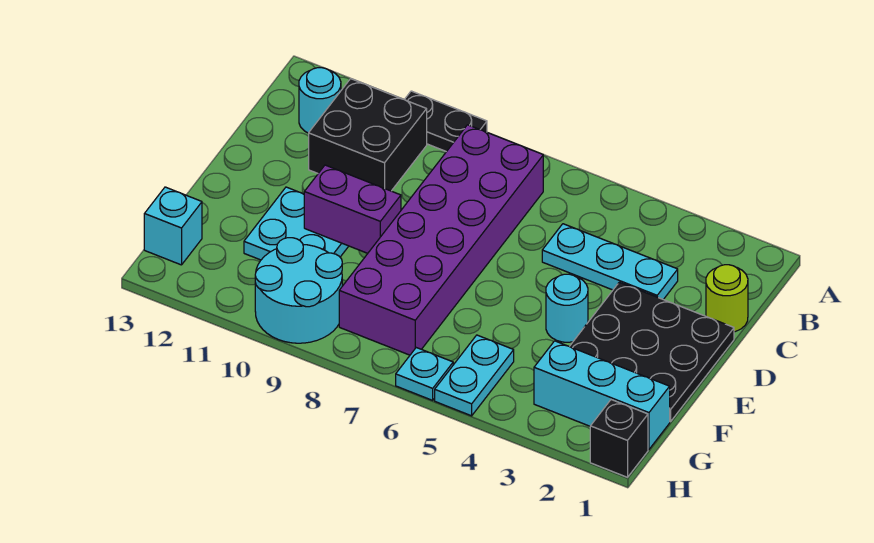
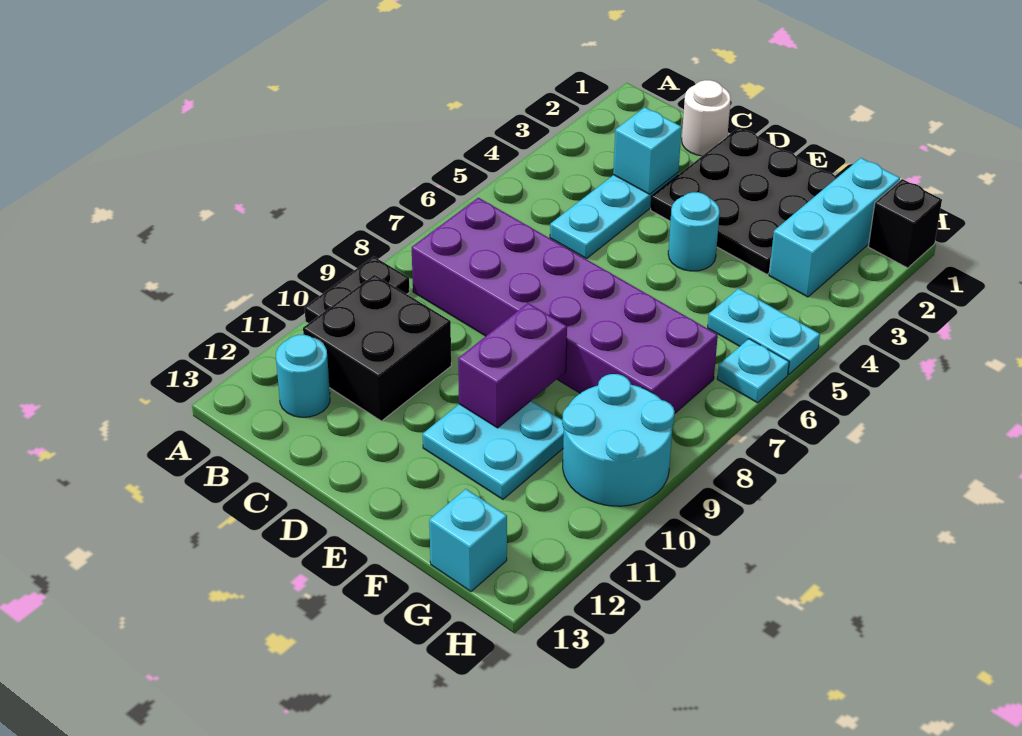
lime round brick C1 level 1 -> white round brick C1 level 1
none -> cyan brick C3 level 2

